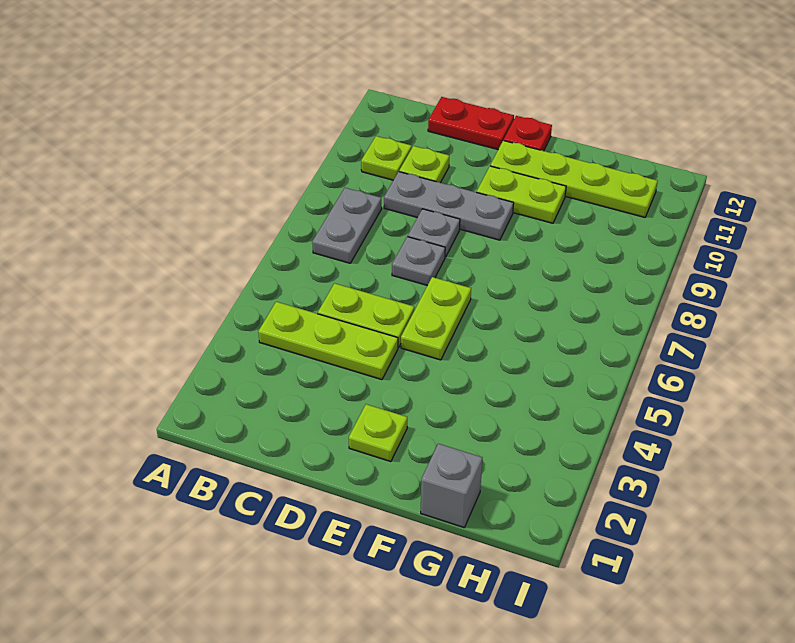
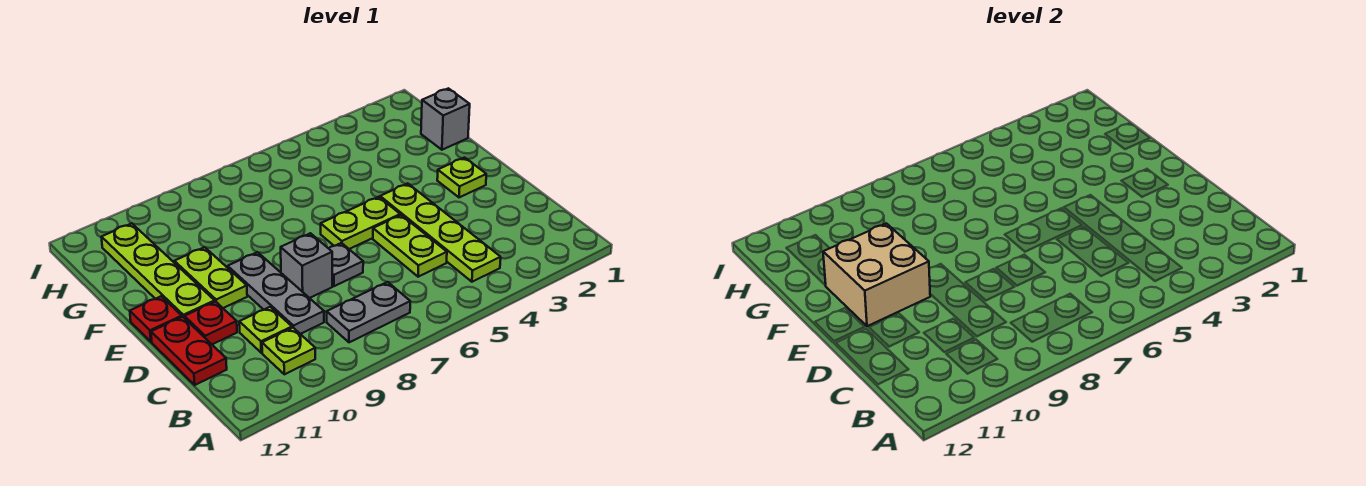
lime plate B4:D4 level 1 -> lime plate B4:E4 level 1
grey plate D8 level 1 -> grey brick D8 level 1
none -> red plate D11 level 1
none -> tan brick E10:F11 level 2

